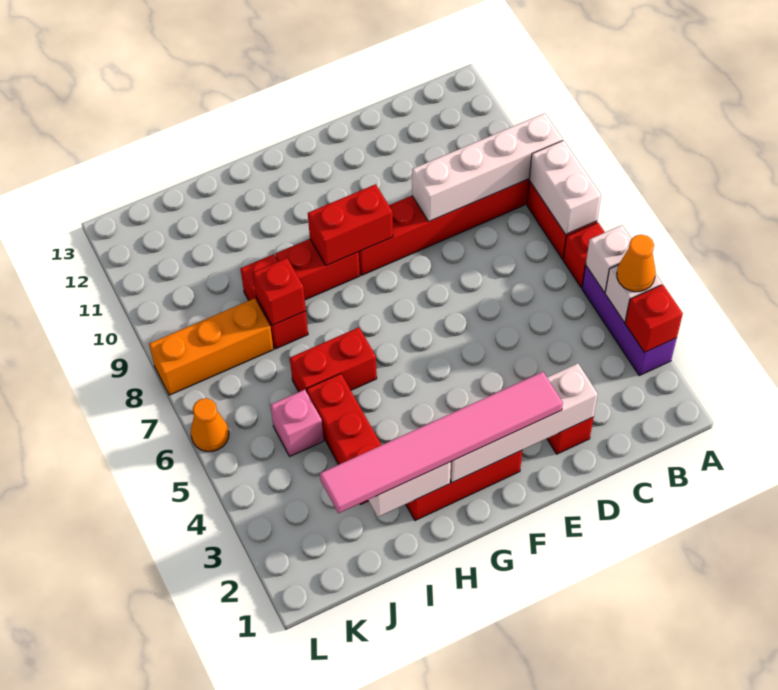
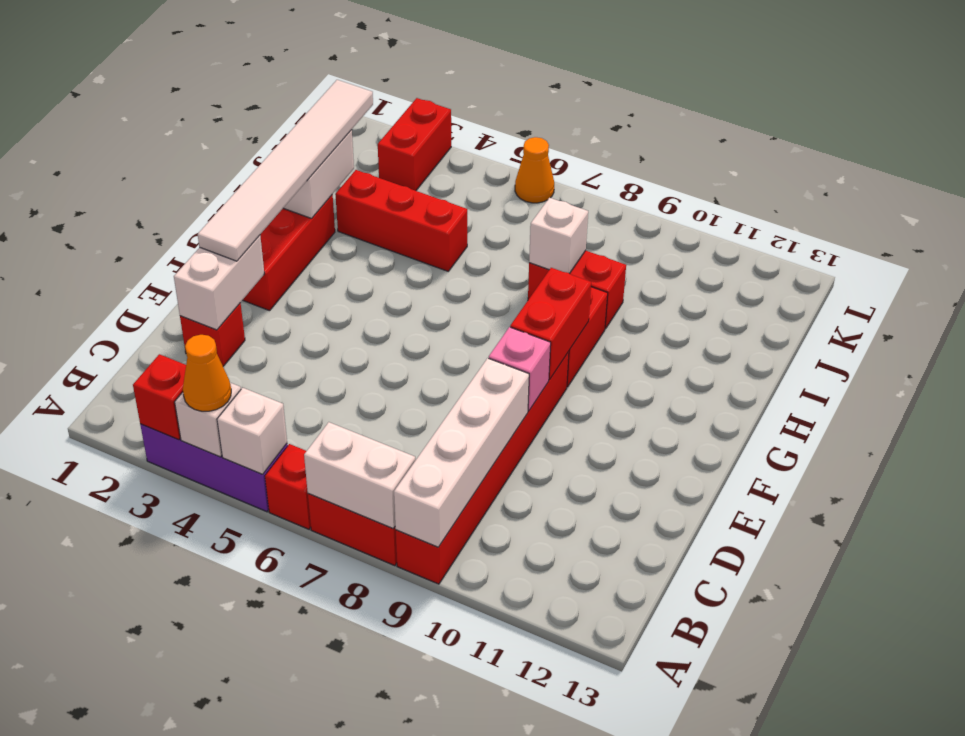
white brick D2:G2 level 2 -> white brick D2:E2 level 2
pink tile E2:J2 level 3 -> white tile E2:J2 level 3
red brick H6:I6 level 1 -> red brick K3:L3 level 1
red brick I8 level 2 -> white brick I8 level 2
pink brick J5 level 1 -> pink brick E9 level 2
orange brick J8:L8 level 1 -> none

